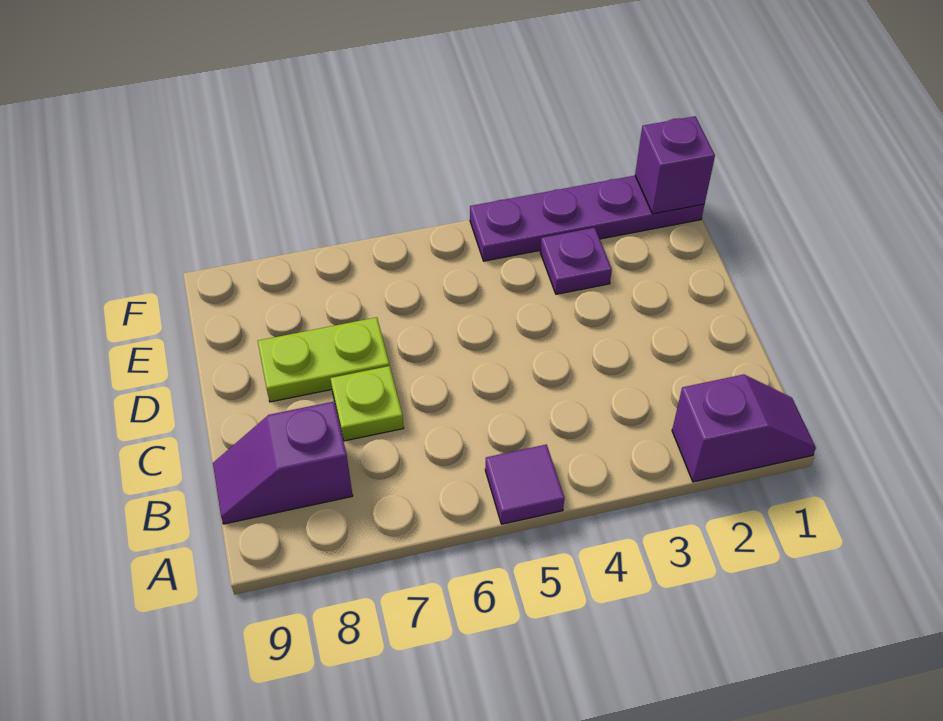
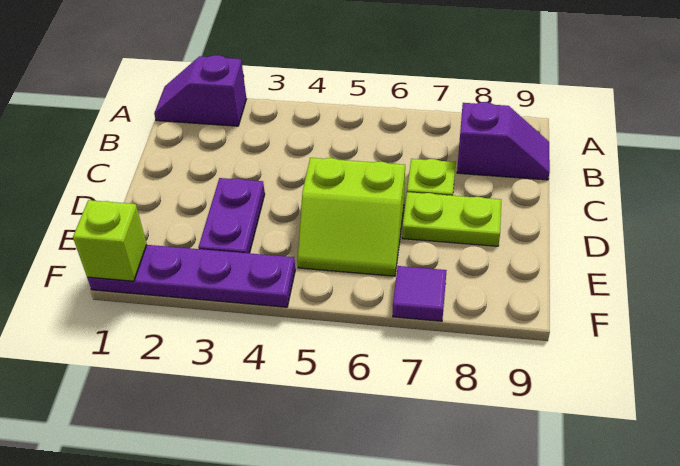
purple tile A5 level 1 -> purple tile F7 level 1
none -> lime slope D5:E6 level 1 top D
purple plate E3 level 1 -> purple plate D3:E3 level 1
purple brick F1 level 2 -> lime brick F1 level 2

